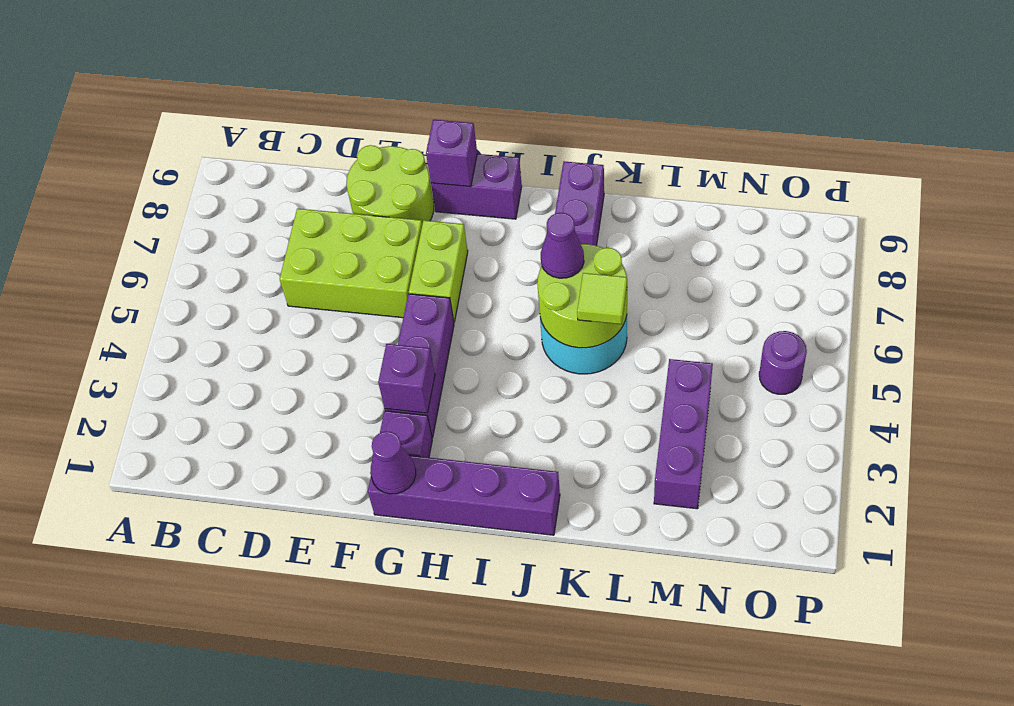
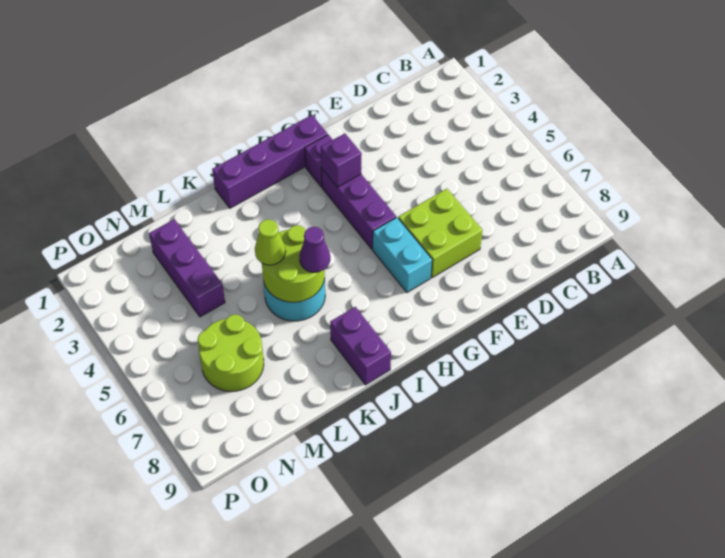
lime brick D6:F7 level 1 -> lime brick E6:F7 level 1
lime round brick E8:F9 level 1 -> lime round brick M6:N7 level 1
purple cone G1 level 2 -> none
lime brick G6:G7 level 1 -> cyan brick G6:G7 level 1
purple brick G9:H9 level 1 -> none
purple brick G9 level 2 -> none
lime tile K5 level 3 -> lime cone K5 level 3
purple round brick O5 level 1 -> none

